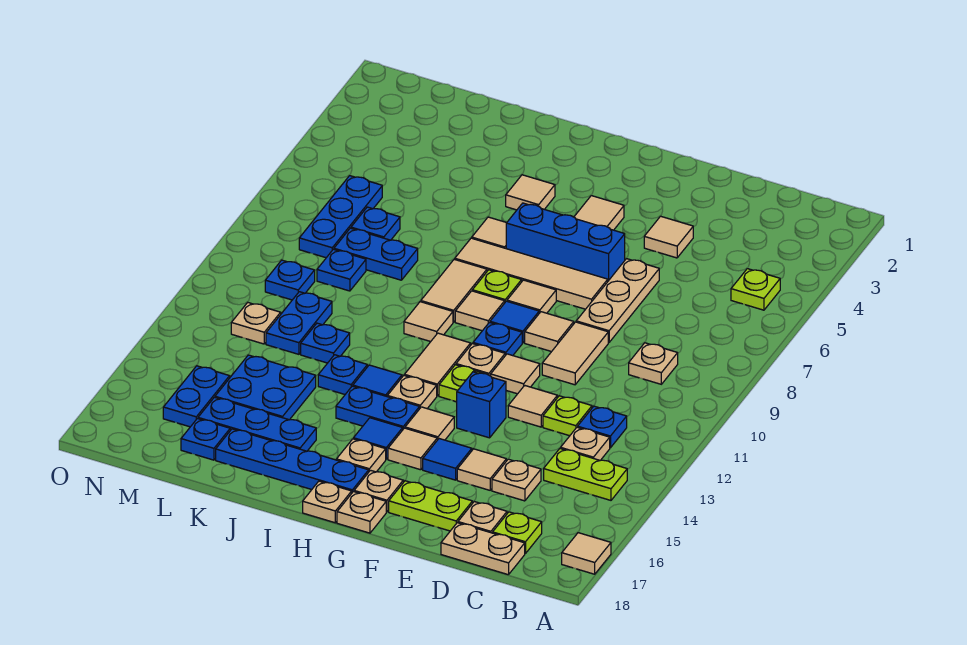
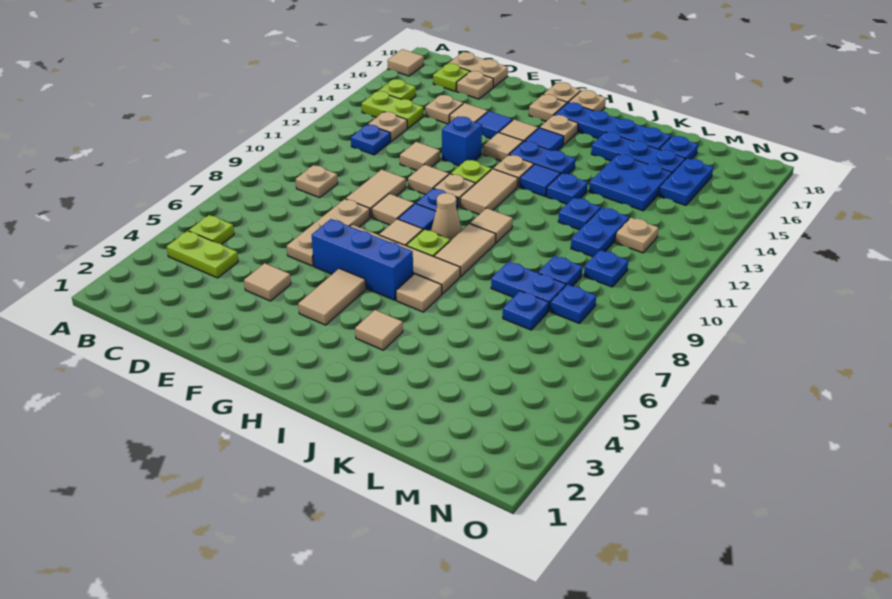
lime plate D12 level 1 -> lime plate B15 level 1
lime plate E17:F17 level 1 -> lime plate B4:C4 level 1
tan tile H9 level 1 -> tan cone H9 level 1
blue plate M6:M8 level 1 -> blue plate M8 level 1

